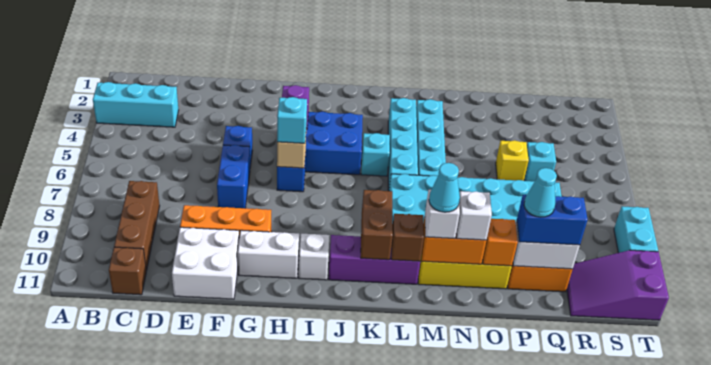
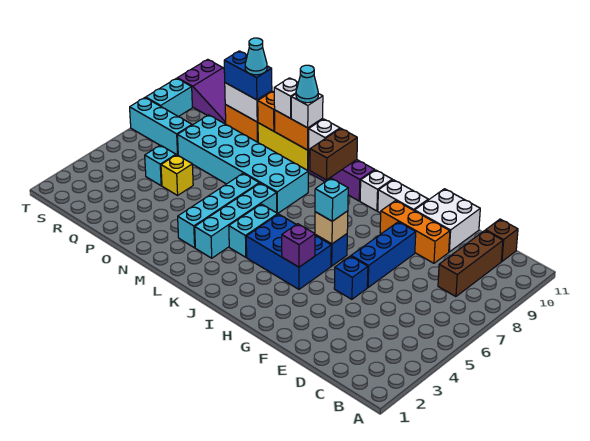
cyan brick A3:C3 level 1 -> cyan brick R7:T7 level 1
blue brick F6:F7 level 1 -> blue brick F6:F8 level 1
cyan brick K5 level 1 -> cyan brick K4:K5 level 1
brown brick L10 level 2 -> white brick L10 level 2

